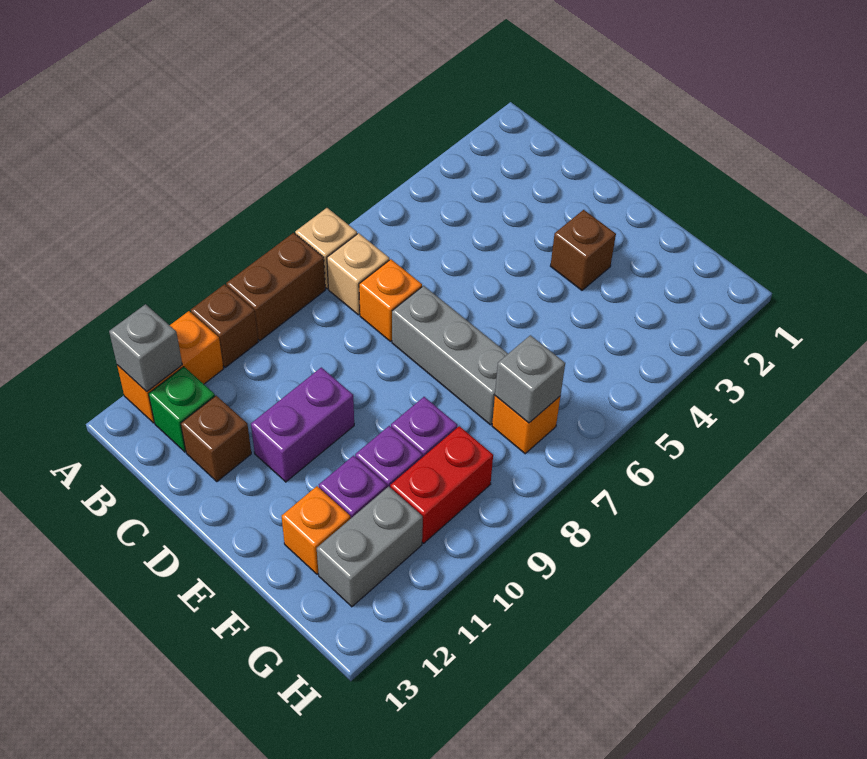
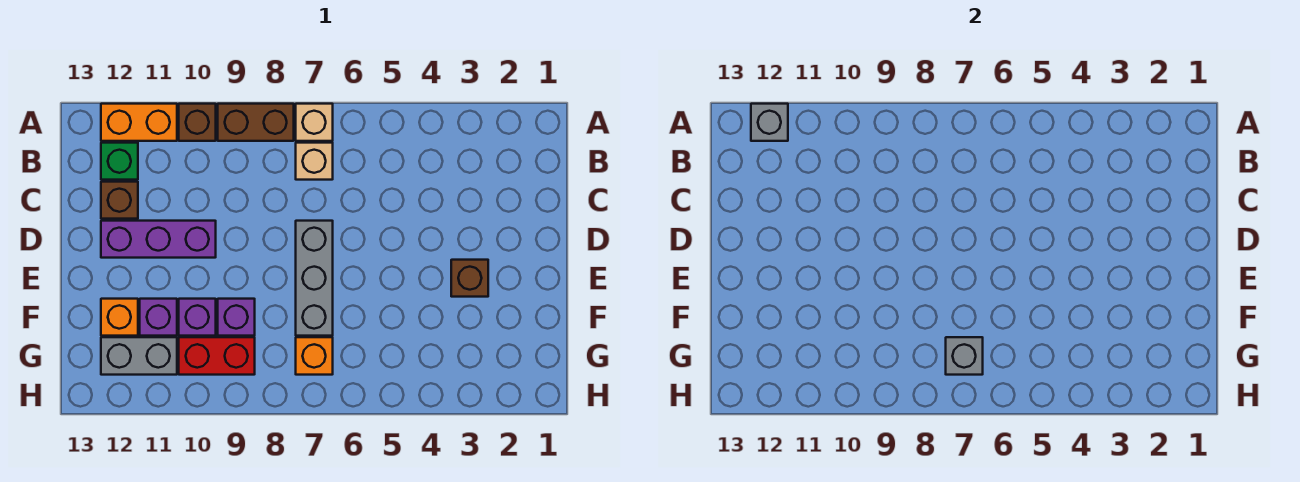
orange brick C7 level 1 -> none
purple brick D10:D11 level 1 -> purple brick D10:D12 level 1

